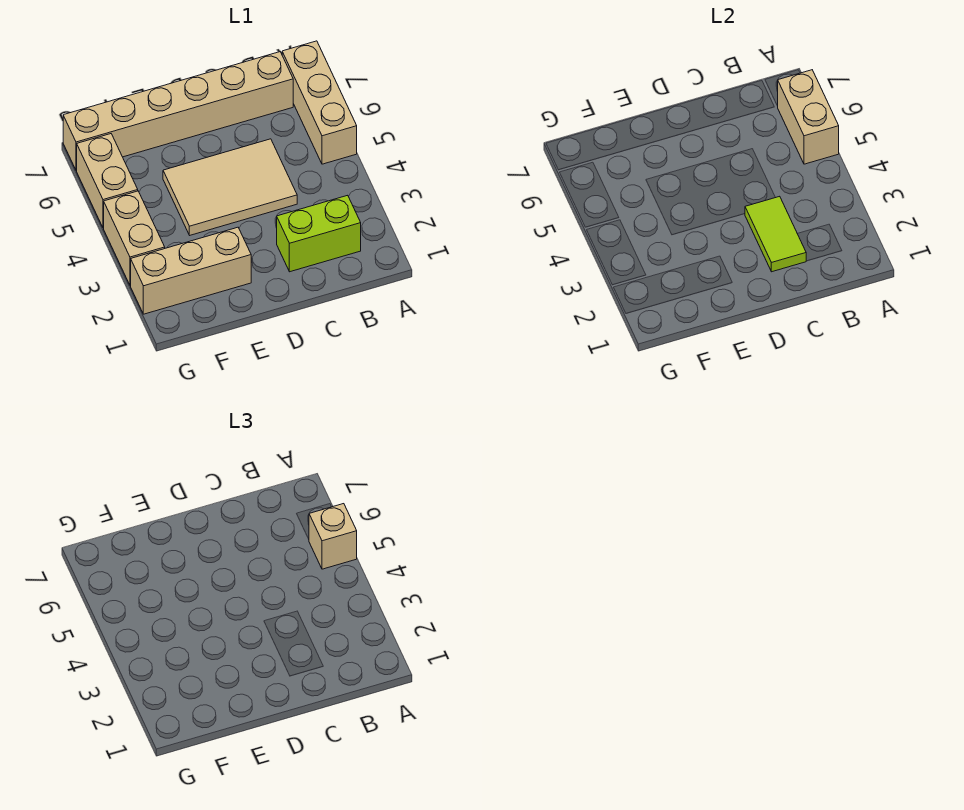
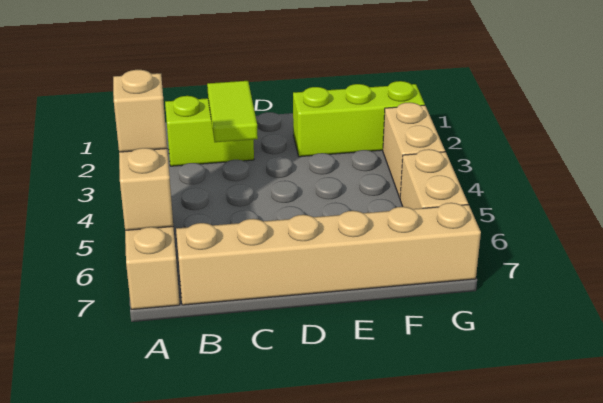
tan tile C4:E5 level 1 -> none
tan brick E2:G2 level 1 -> lime brick E2:G2 level 1

